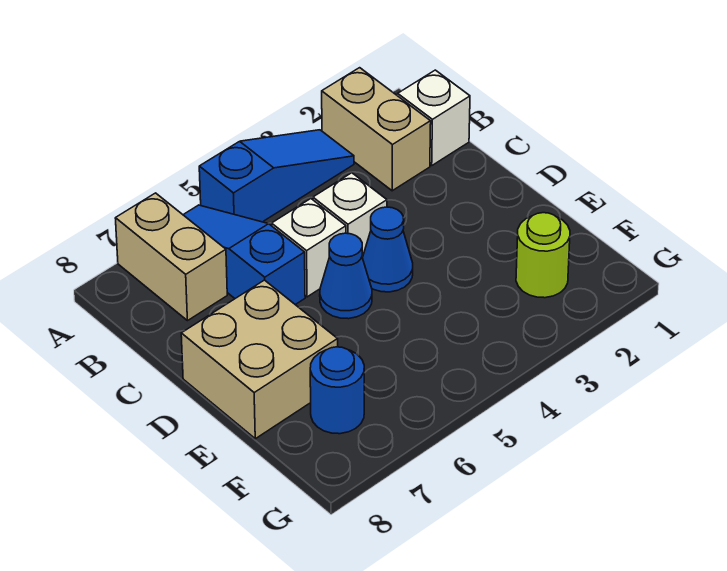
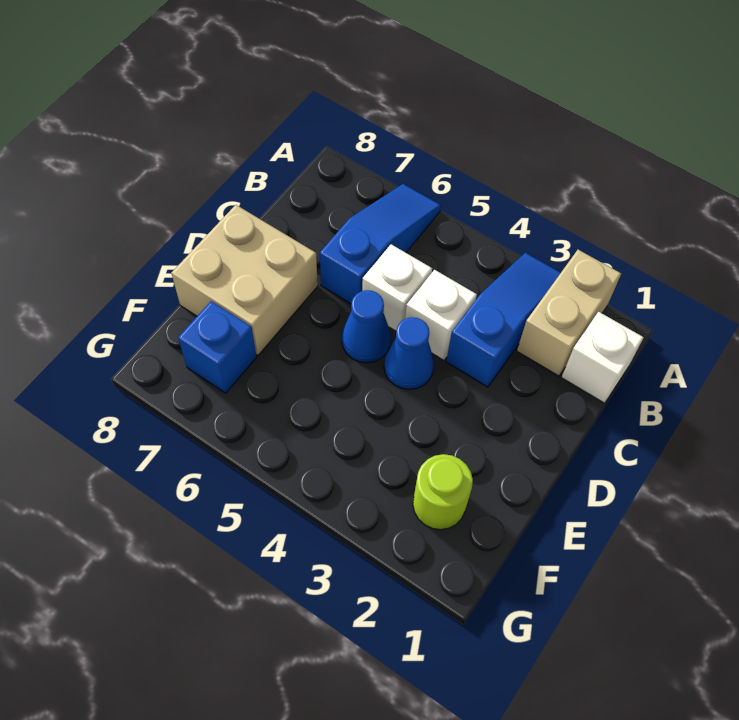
blue slope A3:A5 level 1 top 5 -> blue slope A3:C3 level 1 top C
tan brick A7:B7 level 1 -> none
blue round brick F7 level 1 -> blue brick F7 level 1

